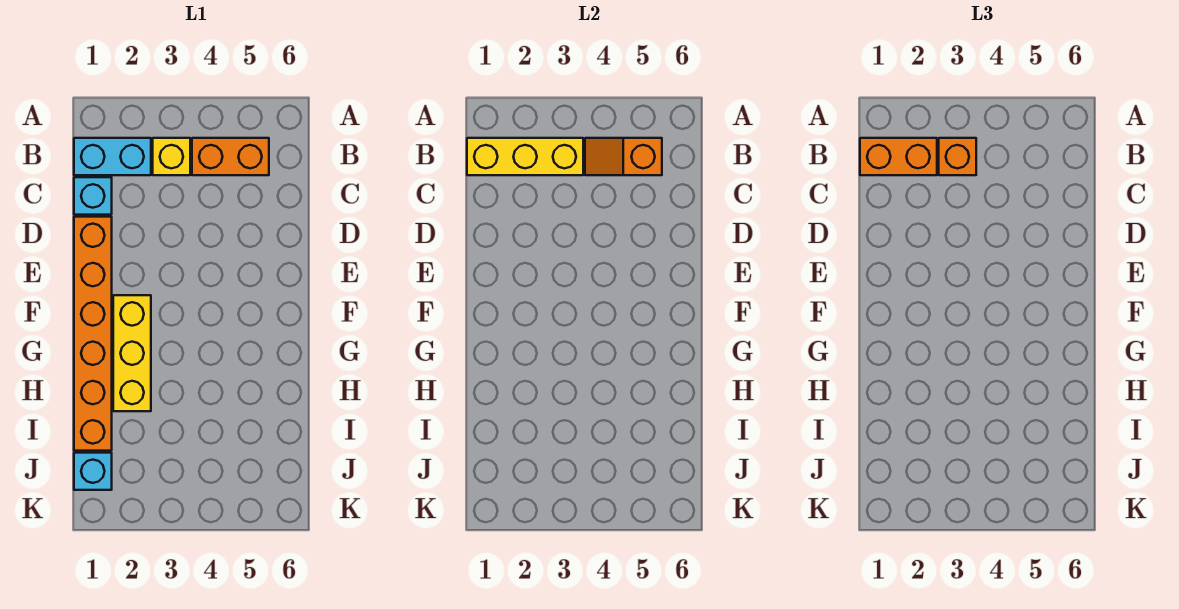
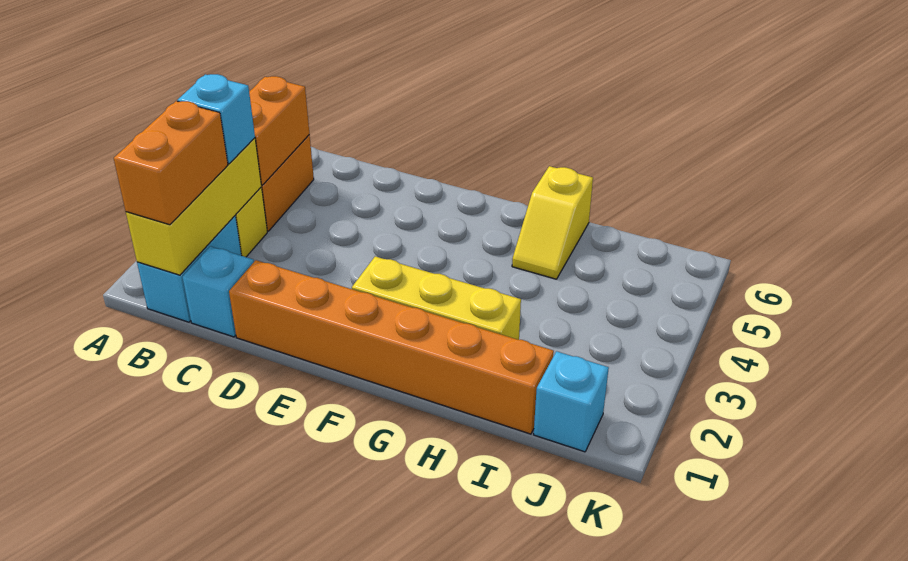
orange brick B3 level 3 -> cyan brick B3 level 3
orange slope B4:B5 level 2 top 5 -> orange brick B4:B5 level 2
none -> yellow slope H5:H6 level 1 top 6

